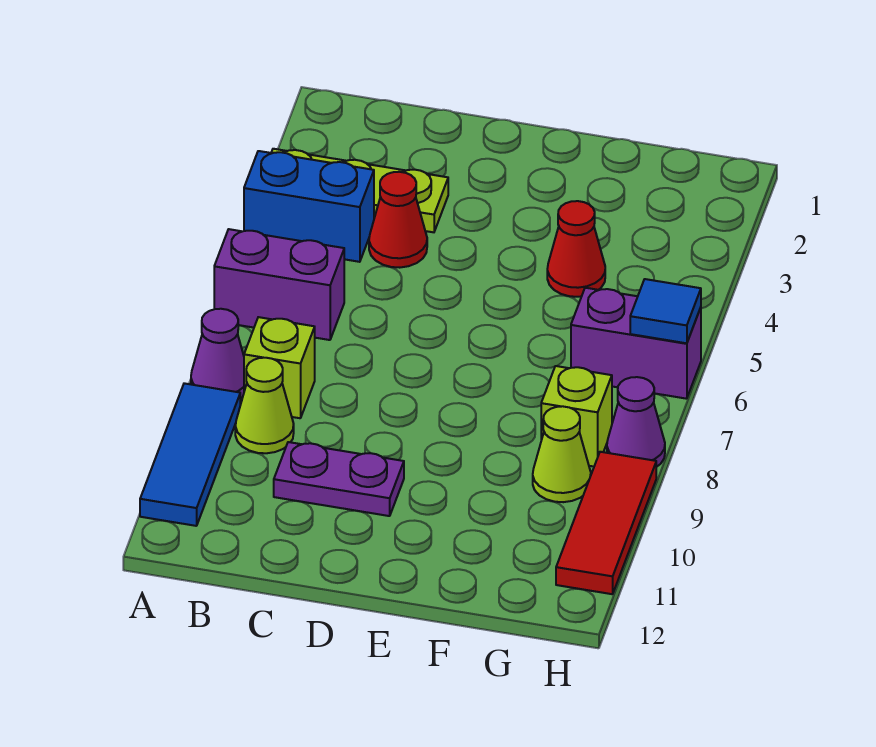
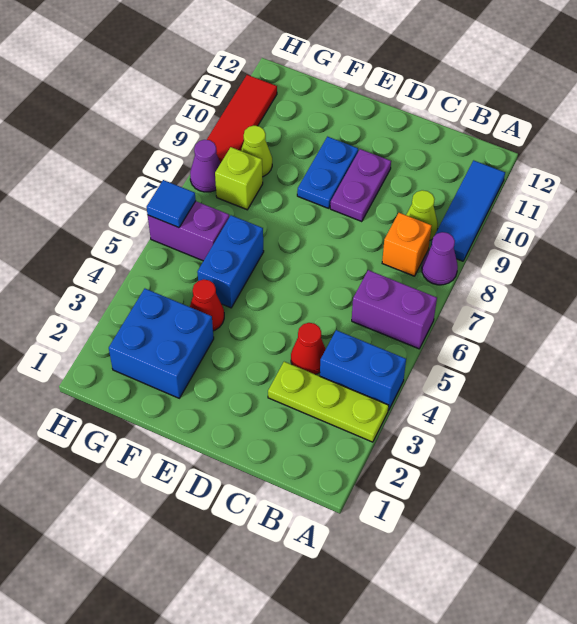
lime brick B8 level 1 -> orange brick B8 level 1
purple plate C10:D10 level 1 -> purple plate D9:D10 level 1
none -> blue plate E9:E10 level 1
none -> blue brick F2:G3 level 1
none -> blue brick F5:F6 level 1

